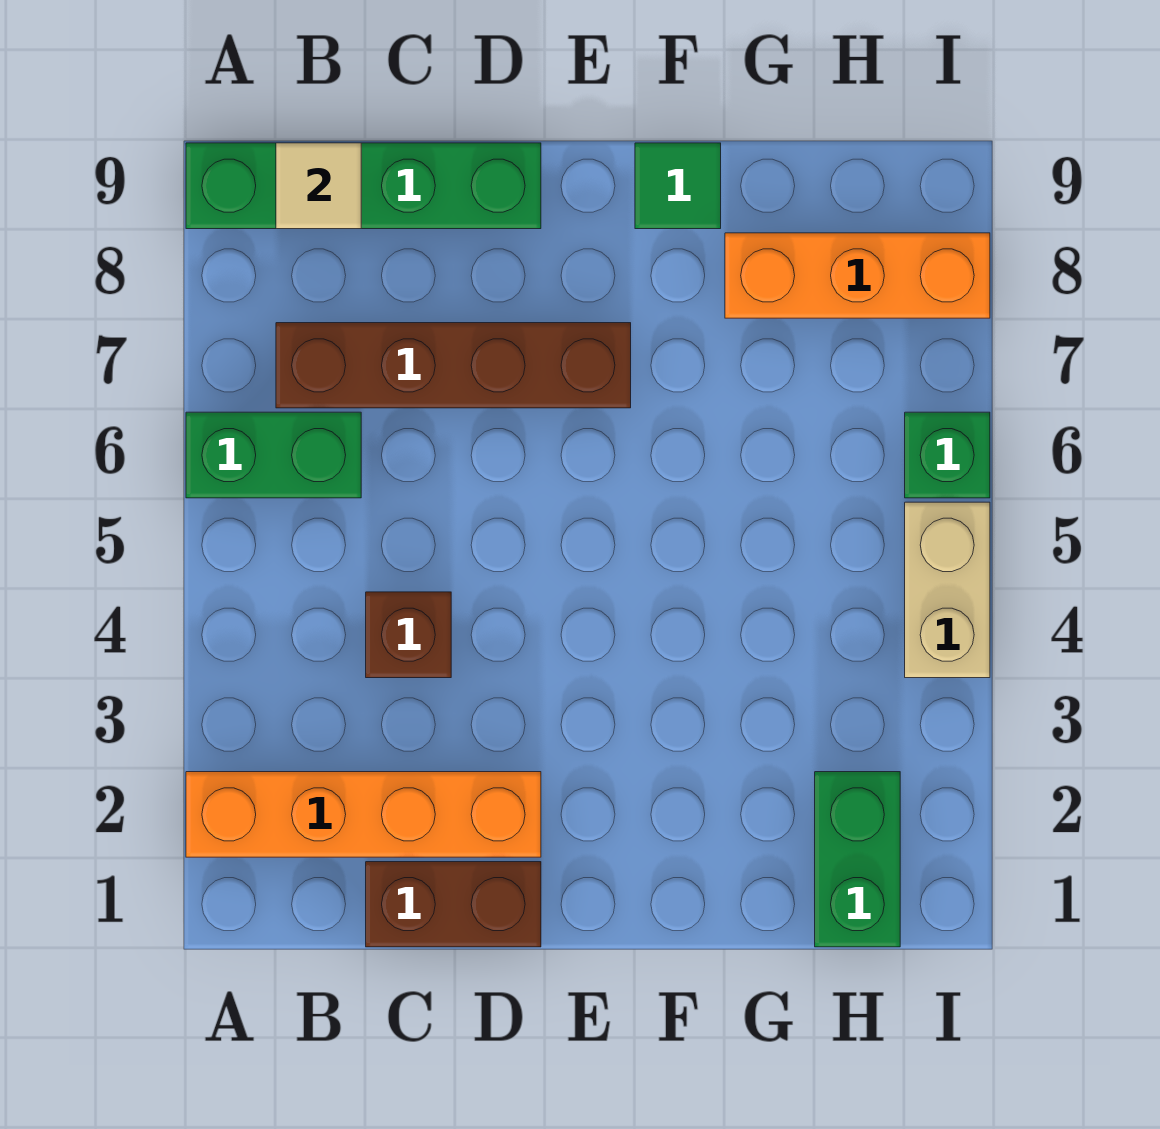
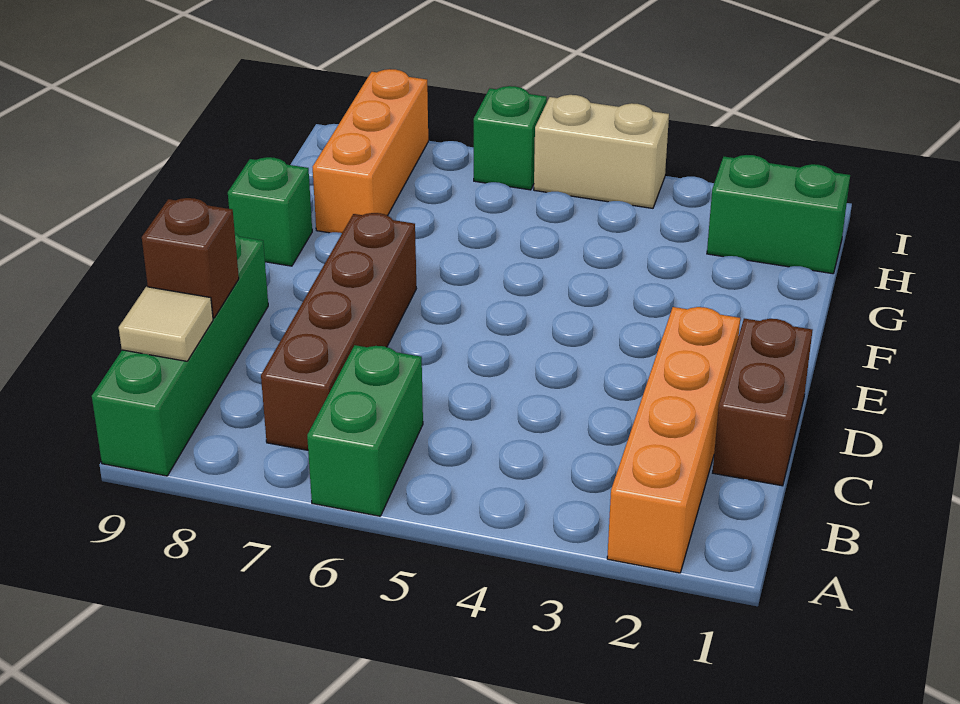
brown brick C4 level 1 -> brown brick C9 level 2
green tile F9 level 1 -> green brick F9 level 1

